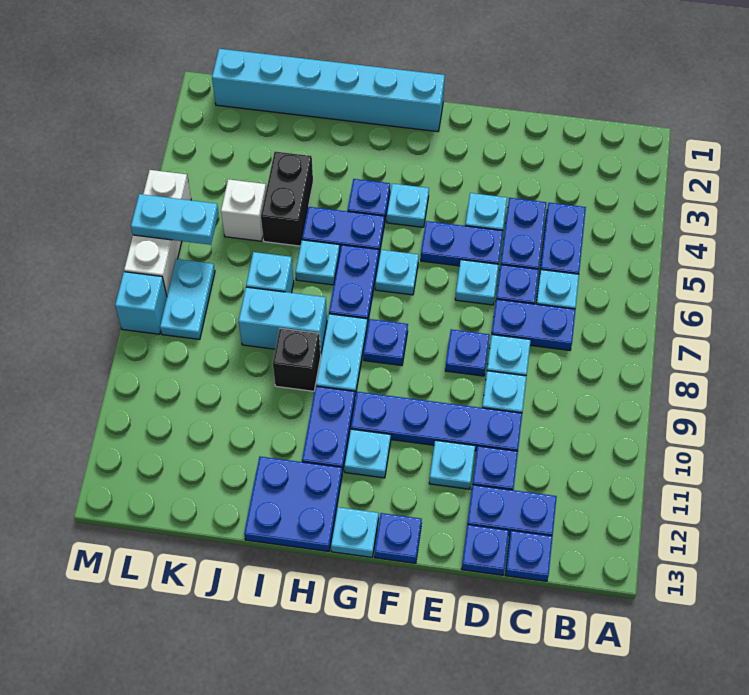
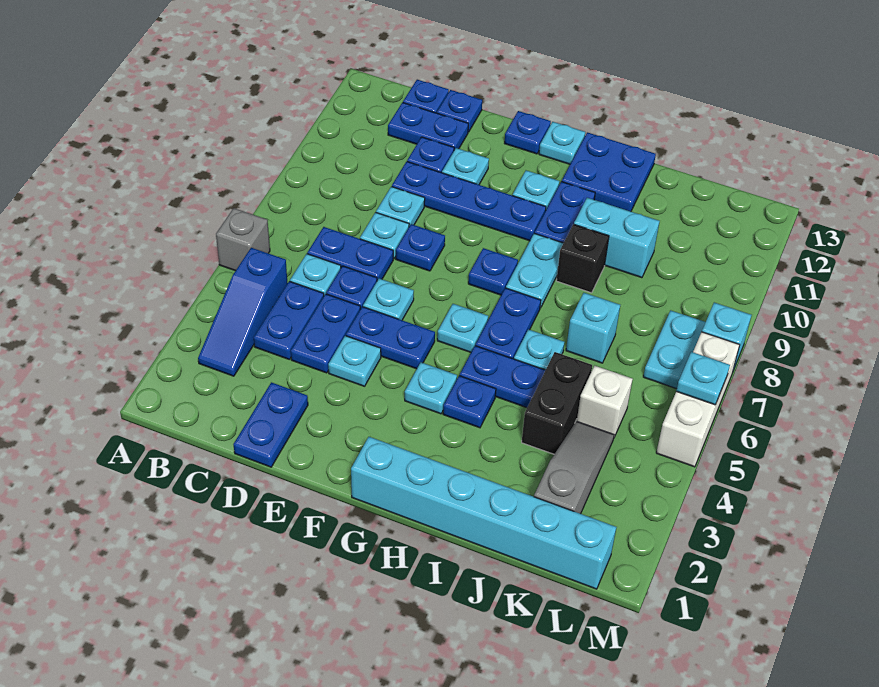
none -> grey brick A6 level 1
none -> blue slope B3:B5 level 1 top 5
none -> blue plate D1:D2 level 1
cyan brick I8:J8 level 1 -> cyan brick I10:J10 level 1
none -> grey slope K2:K4 level 1 top 2
cyan plate L6:M6 level 2 -> cyan plate M6 level 2

